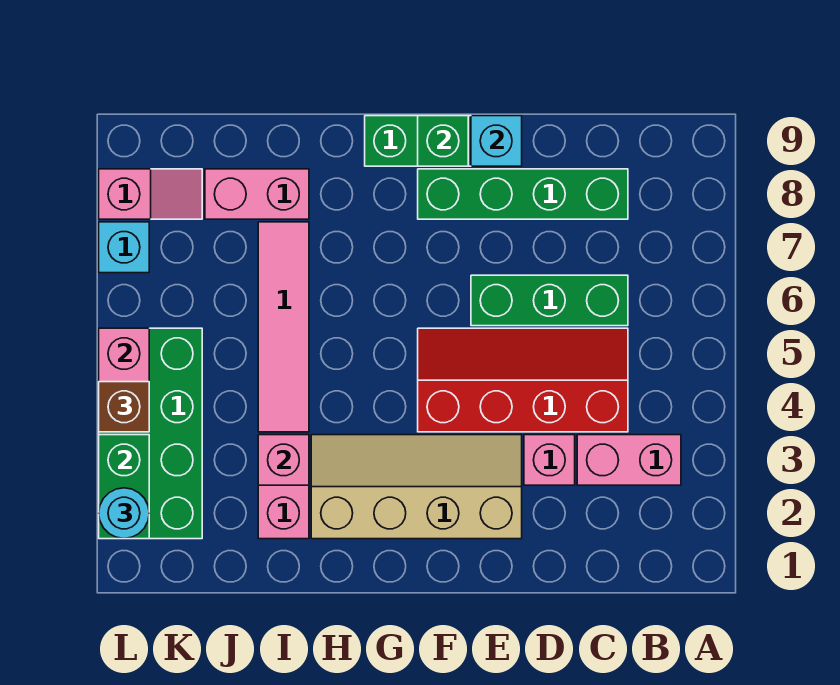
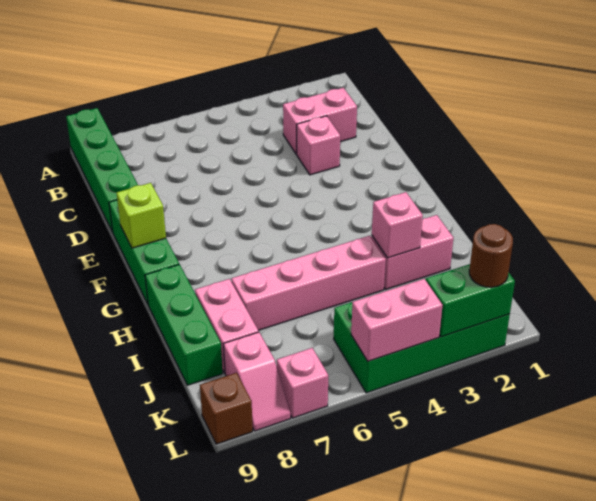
pink brick B3:C3 level 1 -> pink brick C2:C3 level 1
red slope C4:F5 level 1 top 4 -> none
green brick C6:E6 level 1 -> green brick H9:J9 level 1
green brick C8:F8 level 1 -> green brick A9:D9 level 1
tan slope E2:H3 level 1 top 2 -> none
cyan brick E9 level 2 -> none
green brick F9 level 2 -> lime brick F9 level 2
pink tile I4:I7 level 1 -> pink brick I4:I7 level 1
pink slope K8:L8 level 1 top L -> pink slope K8:L8 level 1 top K
cyan round brick L2 level 3 -> brown round brick L2 level 3
brown brick L4 level 3 -> brown brick L9 level 1
cyan brick L7 level 1 -> pink brick L7 level 1

